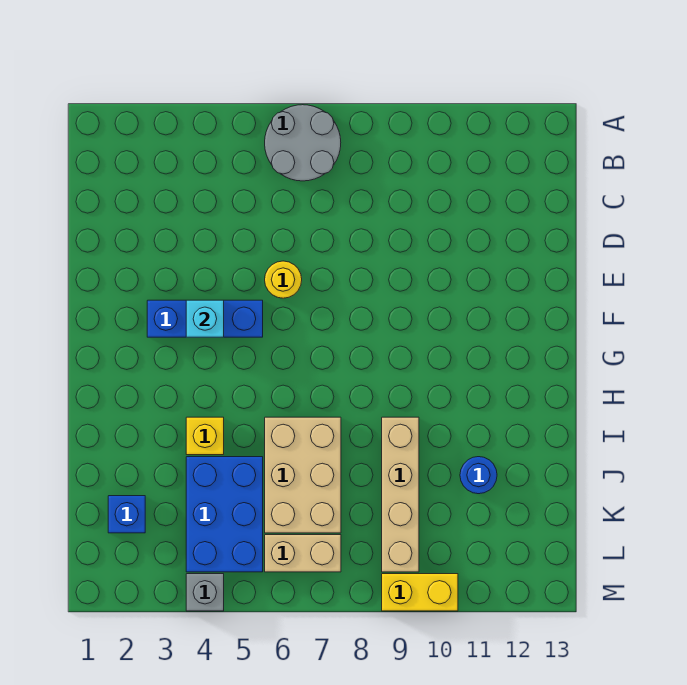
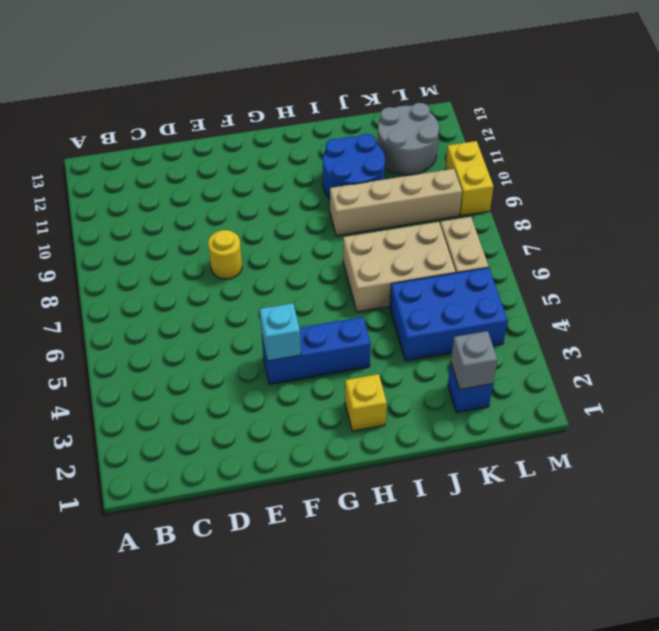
grey round brick A6:B7 level 1 -> grey round brick K11:L12 level 1
yellow round brick E6 level 1 -> yellow round brick E8 level 1
blue brick F3:F5 level 1 -> blue brick F4:H4 level 1
yellow brick I4 level 1 -> yellow brick H2 level 1
blue round brick J11 level 1 -> blue round brick I10:J11 level 1
grey brick M4 level 1 -> grey brick K2 level 2

